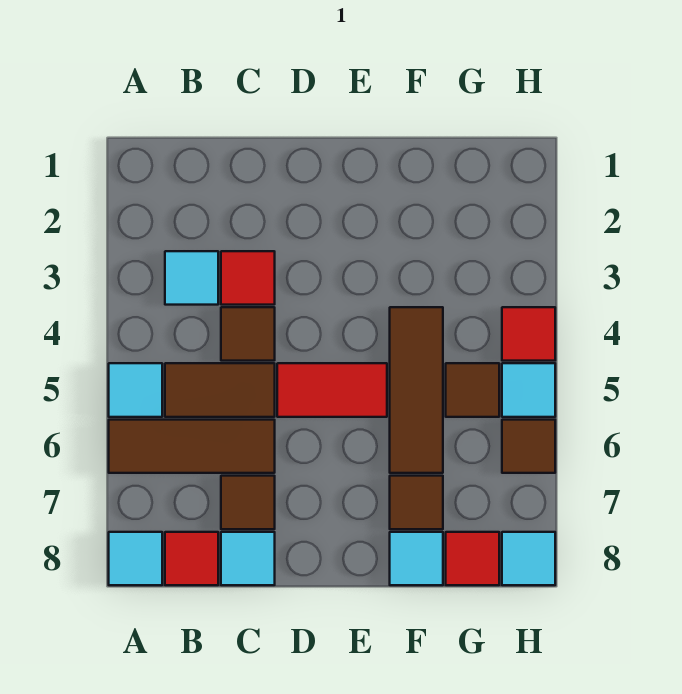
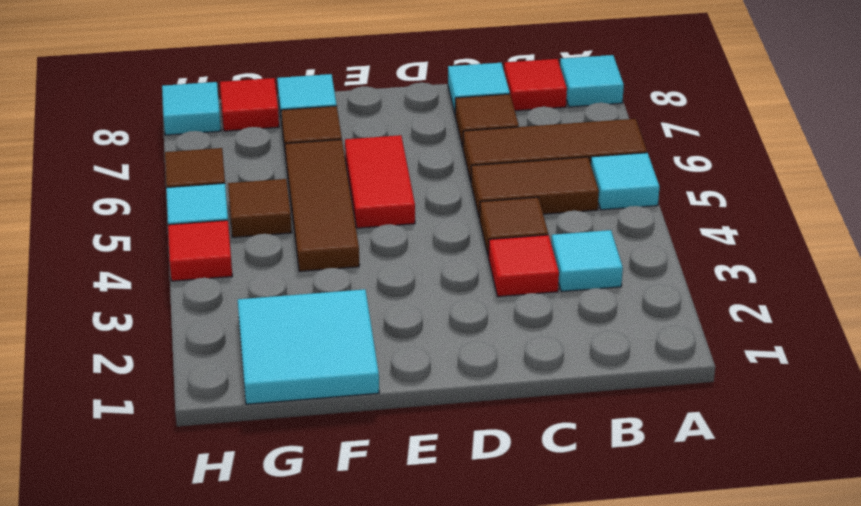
red tile D5:E5 level 1 -> red tile E5:E6 level 1
none -> cyan tile F1:G2 level 1

